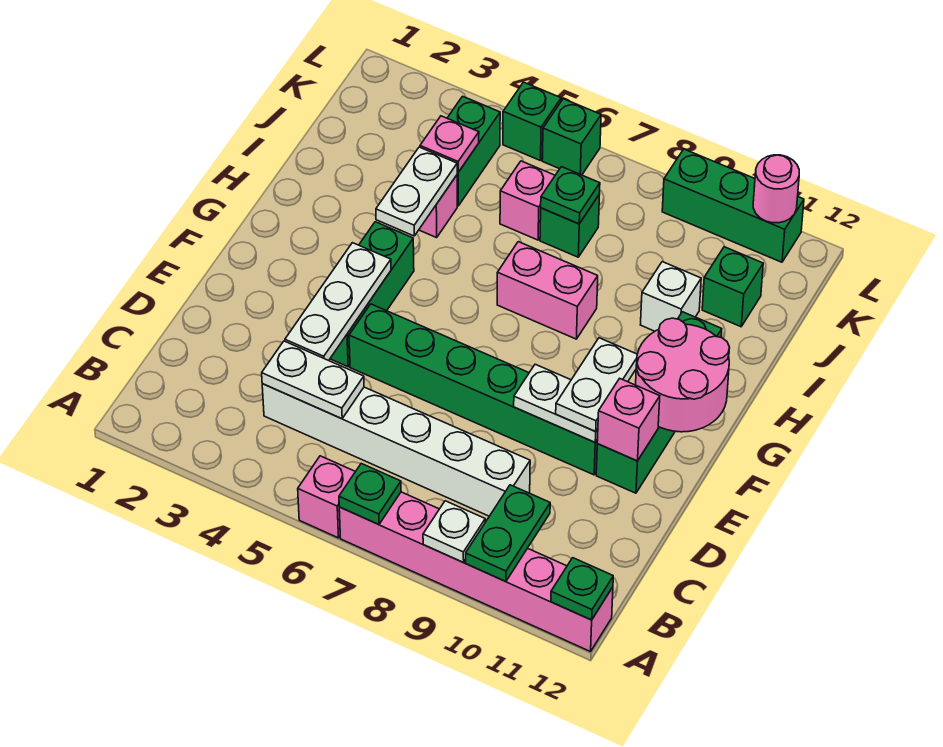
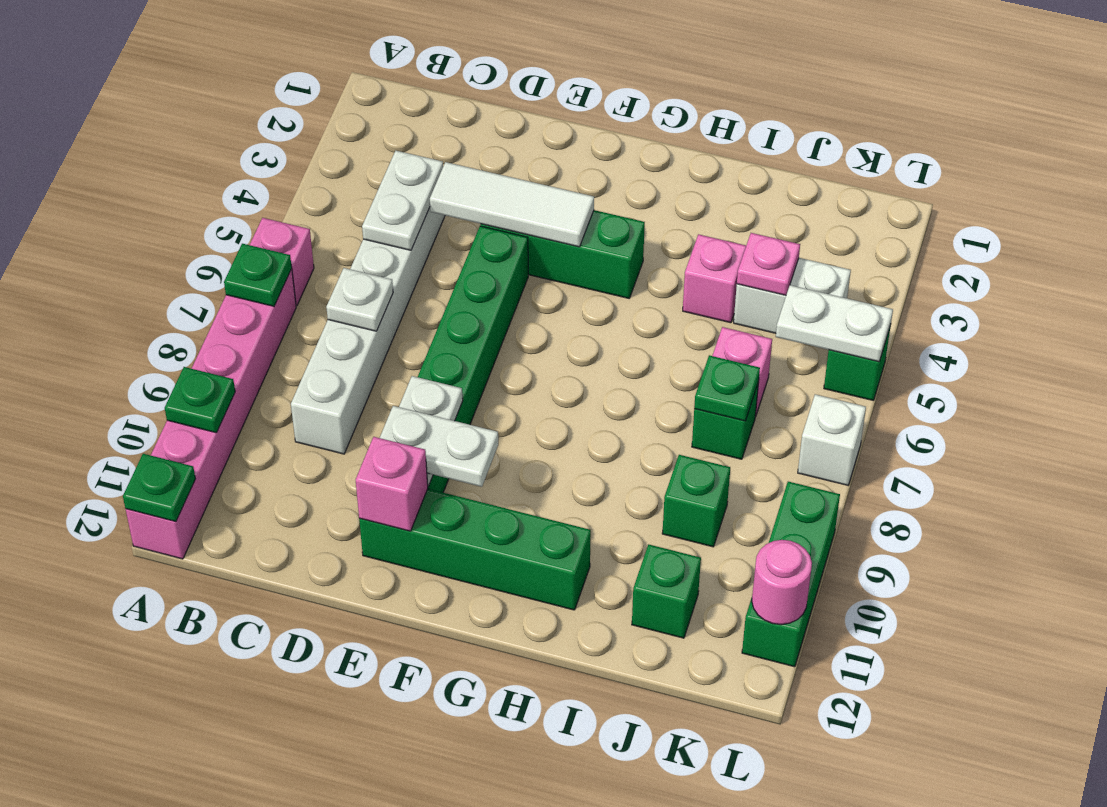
white plate A9 level 2 -> white plate C7 level 2
green plate A10:B10 level 2 -> green plate A10 level 2
white plate D4:F4 level 2 -> white tile D4:F4 level 2
pink round brick F11:G12 level 2 -> none
white plate H4:I4 level 2 -> white plate K5:L5 level 2
pink brick H7:H8 level 1 -> none
white brick I10 level 1 -> white brick L7 level 1
green brick J4:K4 level 1 -> white brick J4:K4 level 1
green brick L6 level 1 -> green brick J9 level 1

